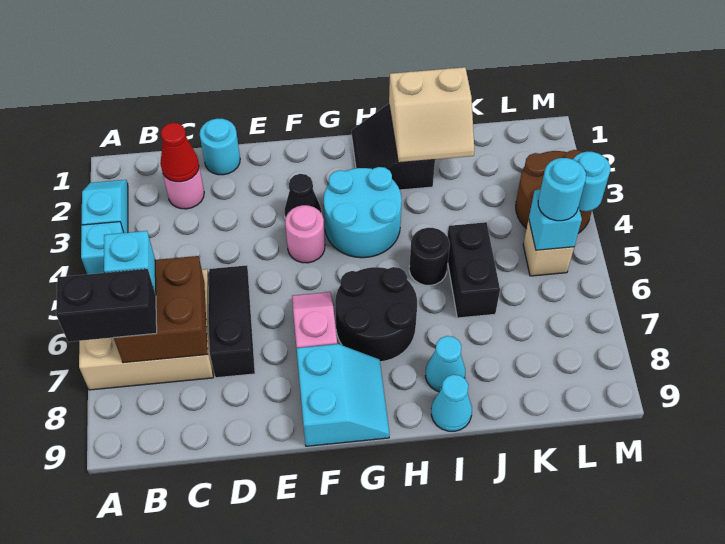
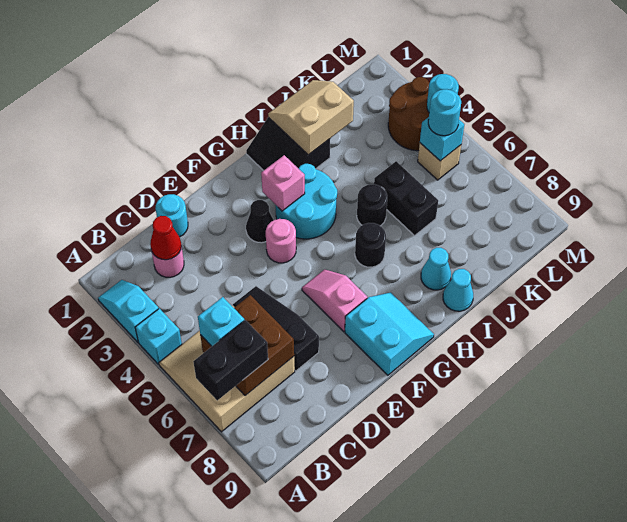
none -> pink brick G3 level 2
black round brick G6:H7 level 1 -> black round brick H6 level 1
tan slope I1:J2 level 2 top 1 -> tan slope I1:J2 level 2 top 2

